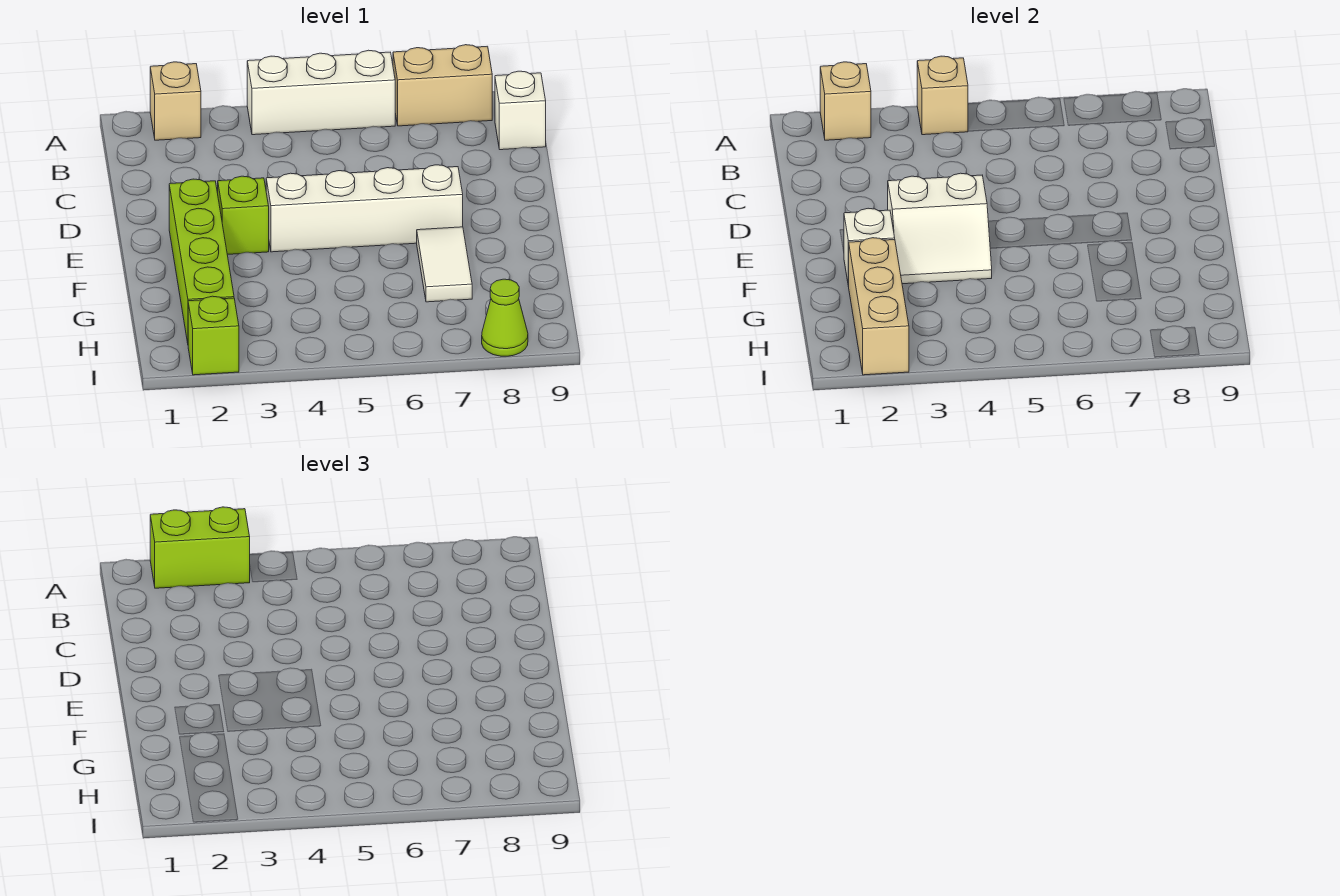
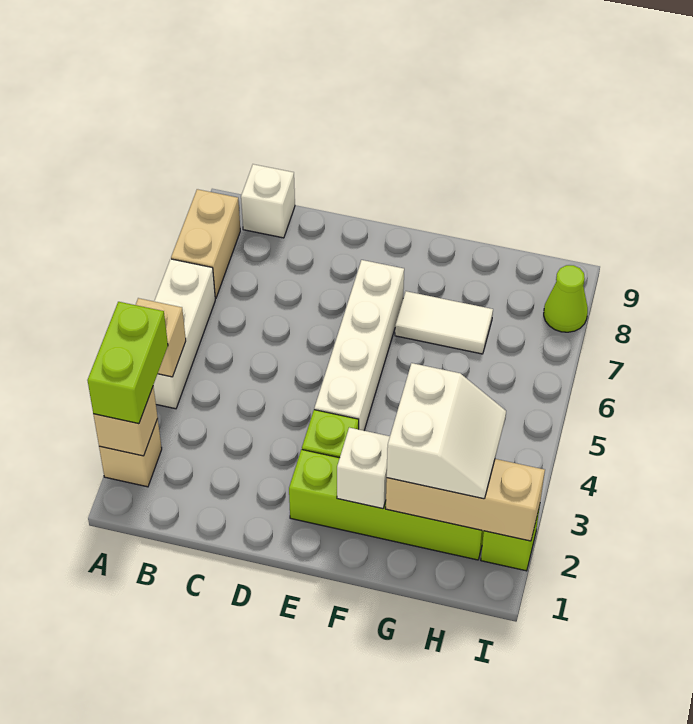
white slope E3:F4 level 2 top E -> white slope G2:H3 level 3 top G

